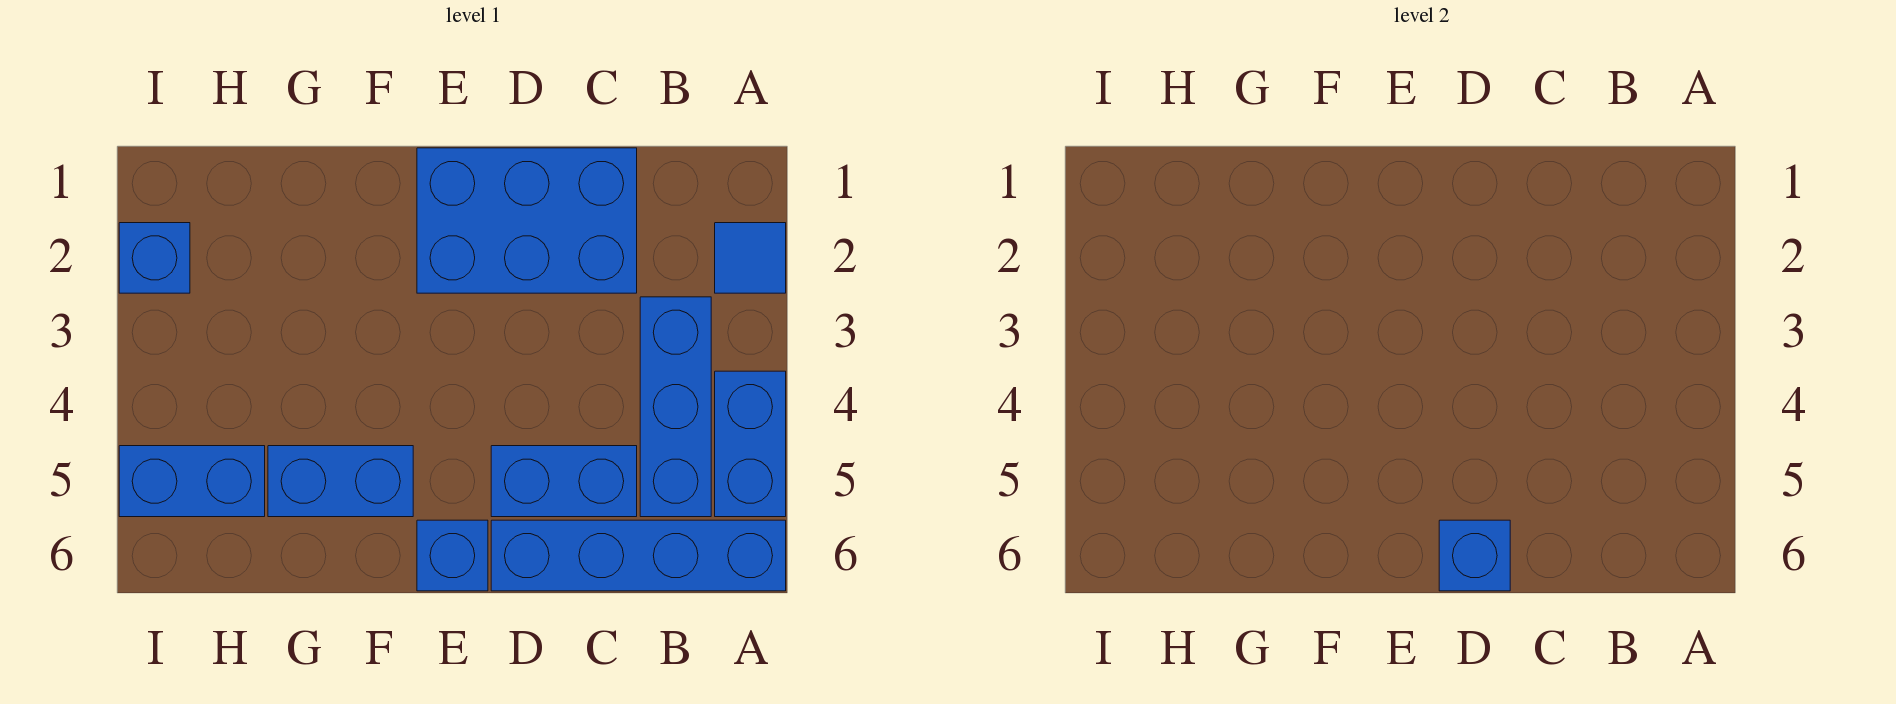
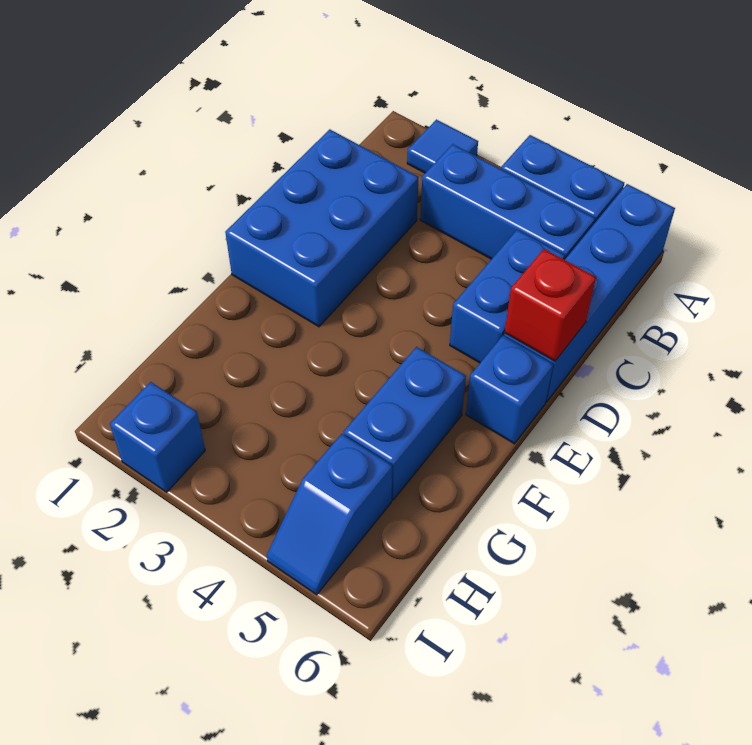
blue brick D6 level 2 -> red brick D6 level 2
blue brick H5:I5 level 1 -> blue slope H5:I5 level 1 top H

